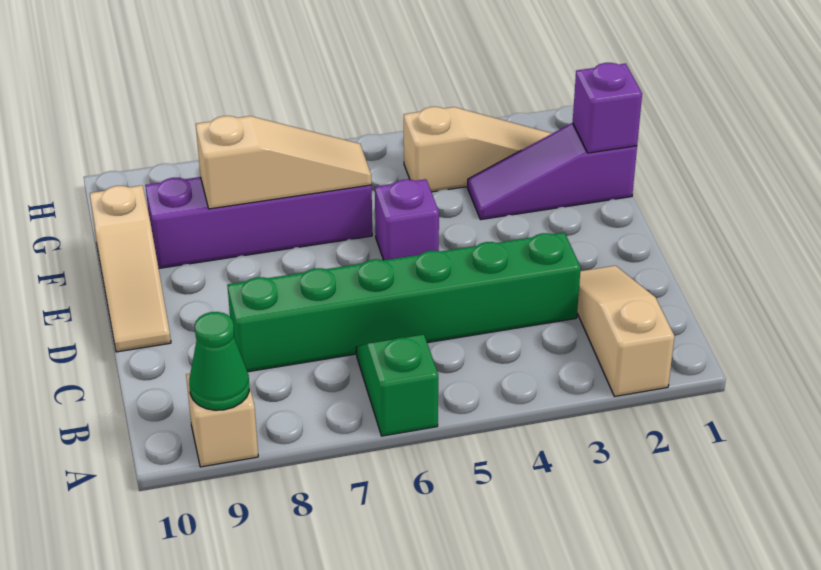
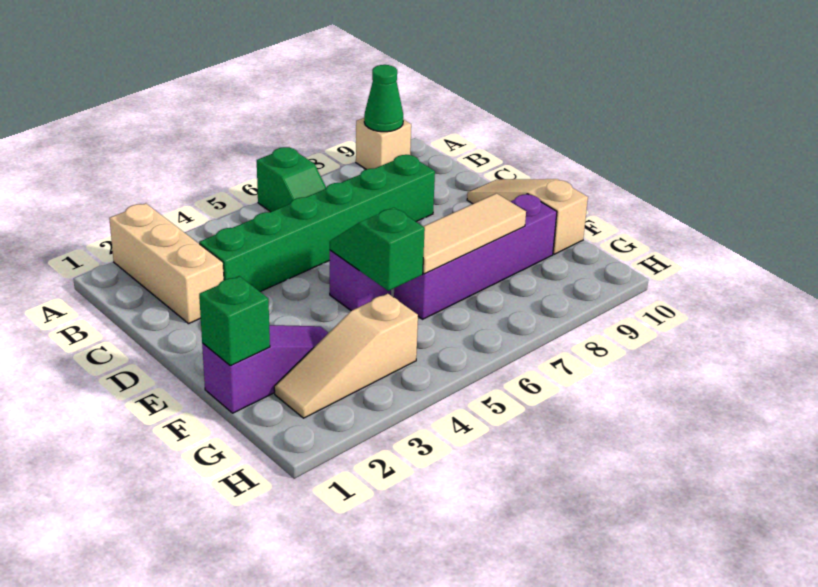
tan slope A2:C2 level 1 top A -> tan brick A2:C2 level 1
none -> green slope E5:F5 level 2 top F
purple brick F1 level 2 -> green brick F1 level 2
tan slope F6:F8 level 2 top 8 -> tan tile F6:F8 level 2

